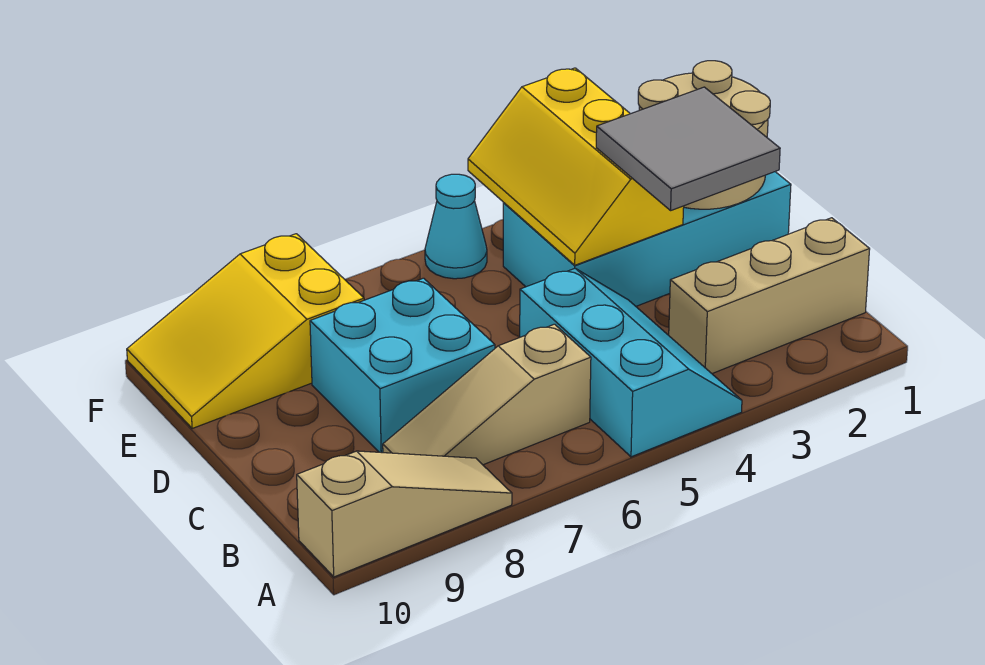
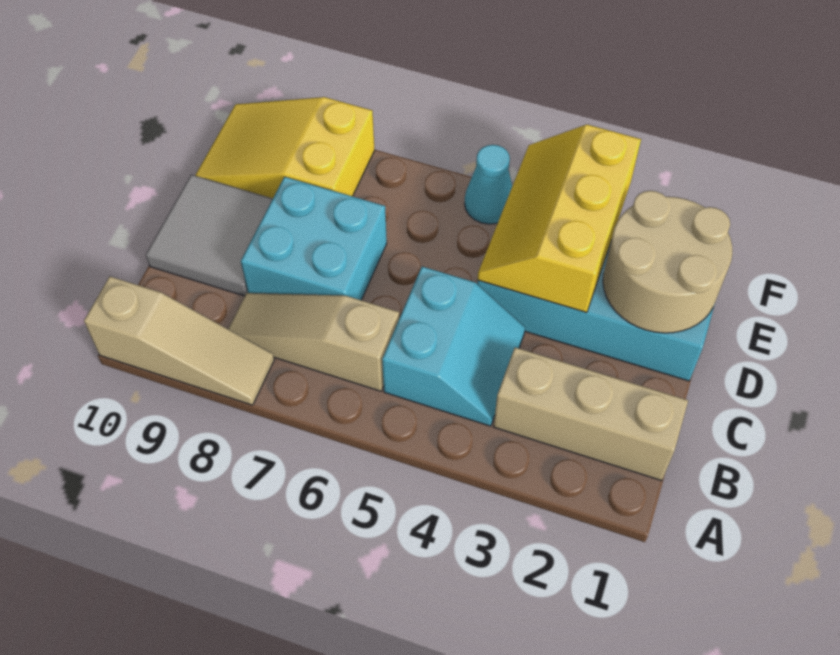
cyan slope A4:C5 level 1 top 5 -> cyan slope B4:C5 level 1 top 5
grey tile C2:D3 level 3 -> grey tile C9:D10 level 1

